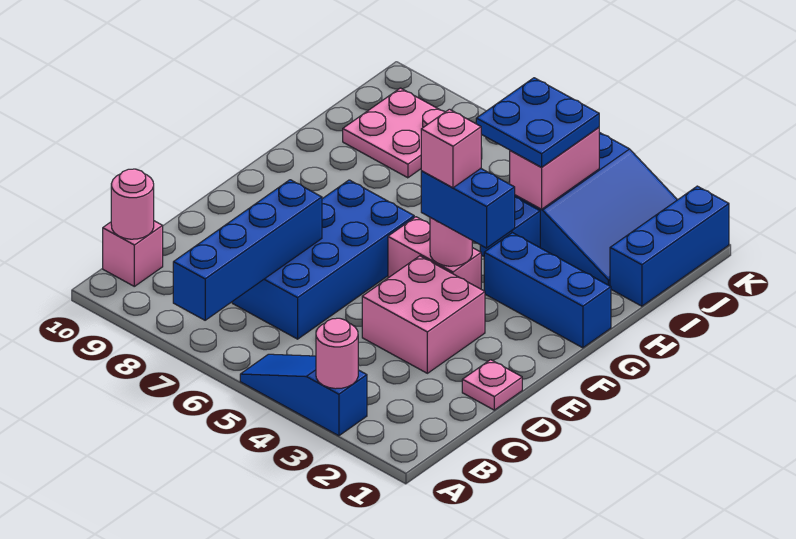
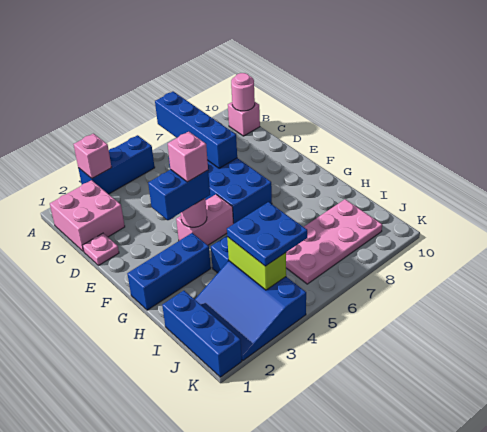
blue slope A3:A5 level 1 top 3 -> blue brick A3:A5 level 1
pink round brick A3 level 2 -> pink brick A3 level 2
pink brick D3:E4 level 1 -> pink brick B1:C2 level 1
pink brick I4:J4 level 2 -> lime brick I4:J4 level 2
pink plate I8:J9 level 1 -> pink plate I6:J9 level 1

